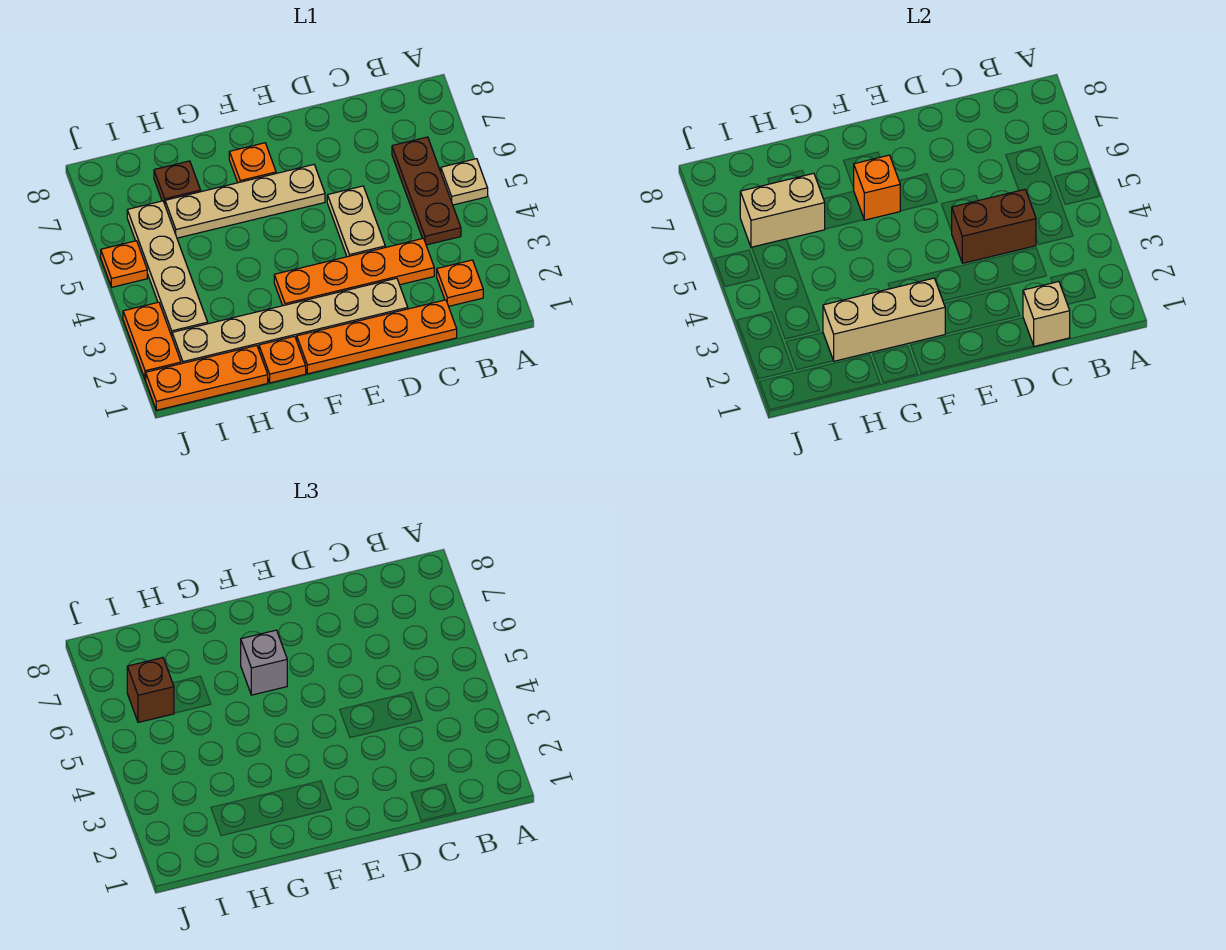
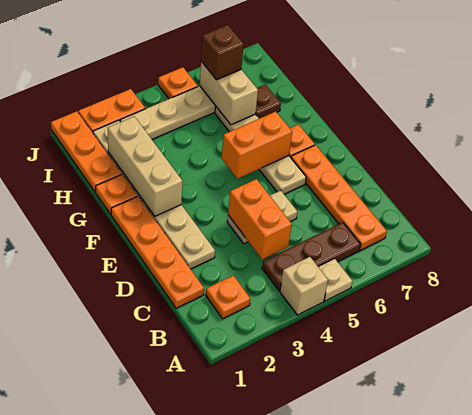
tan brick C1 level 2 -> tan brick A4 level 1
orange plate C3:F3 level 1 -> orange plate B7:E7 level 1
brown brick C4:D4 level 2 -> orange brick C4:D4 level 2
orange brick F6 level 2 -> orange brick F5:F6 level 2
grey brick F6 level 3 -> none

